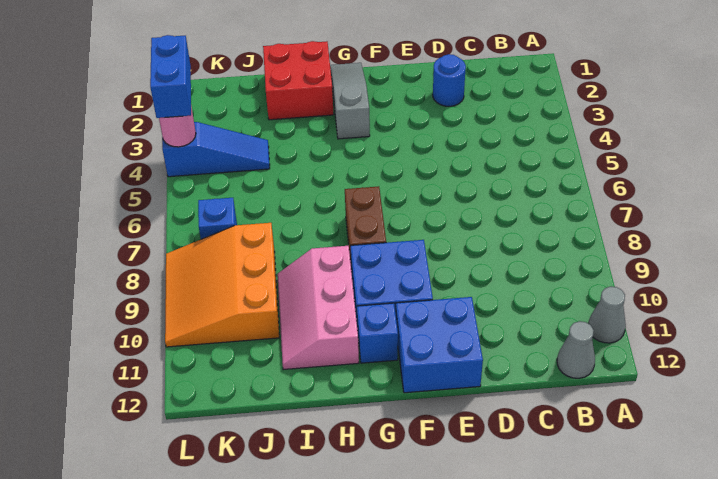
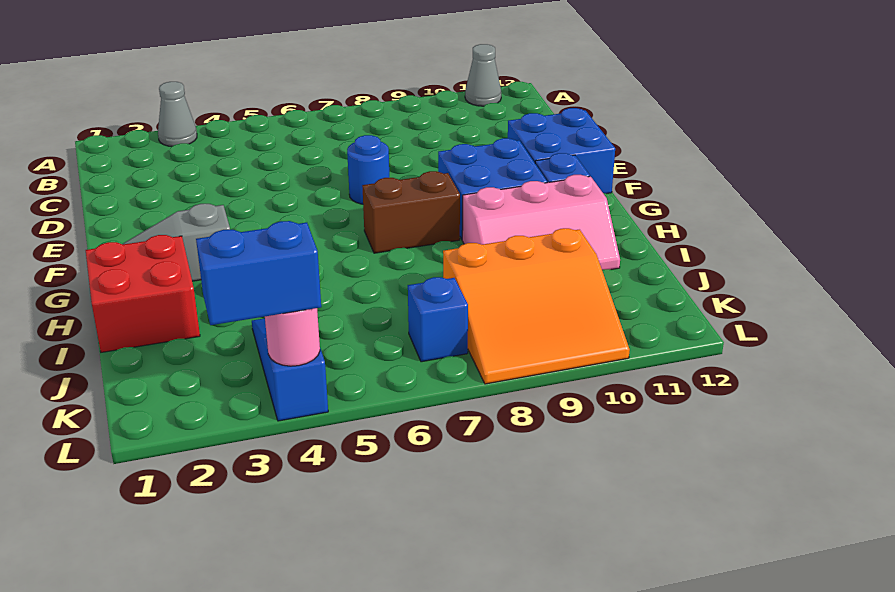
grey cone B12 level 1 -> grey cone A3 level 1
blue round brick D2 level 1 -> blue round brick E7 level 1

